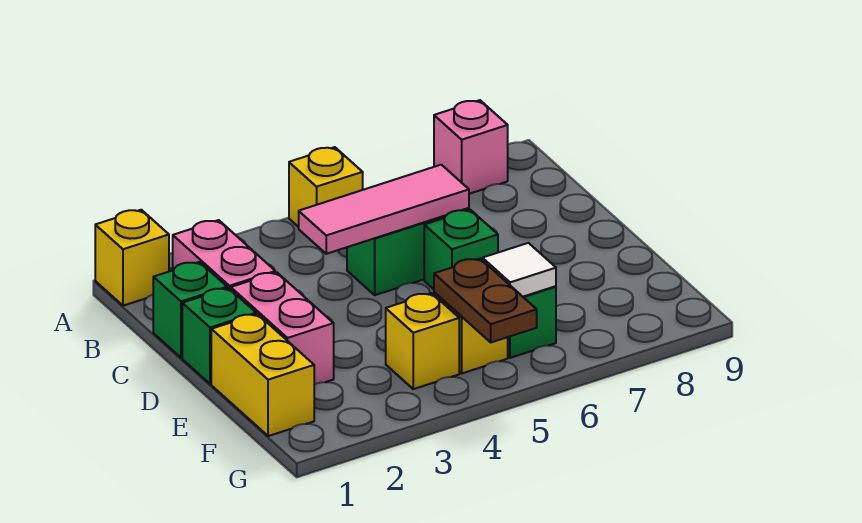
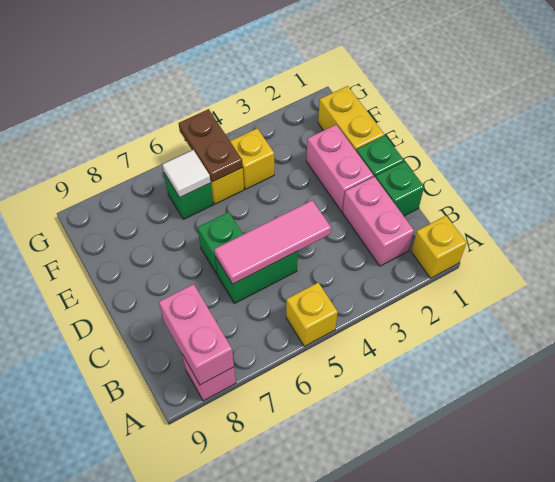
none -> pink brick A8:B8 level 2

